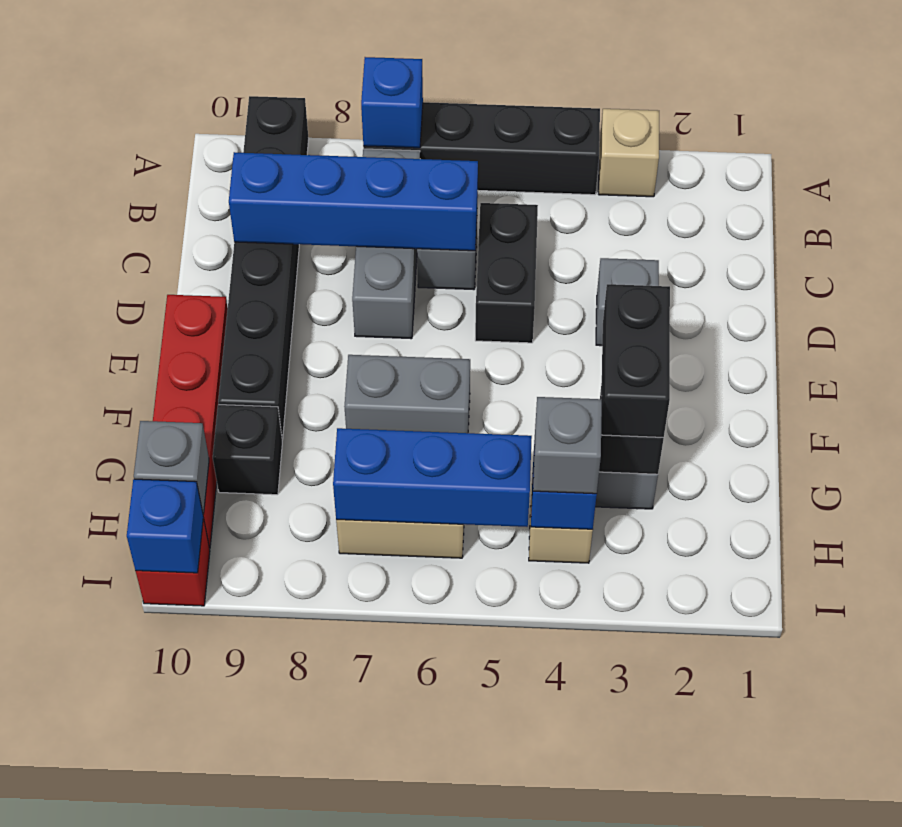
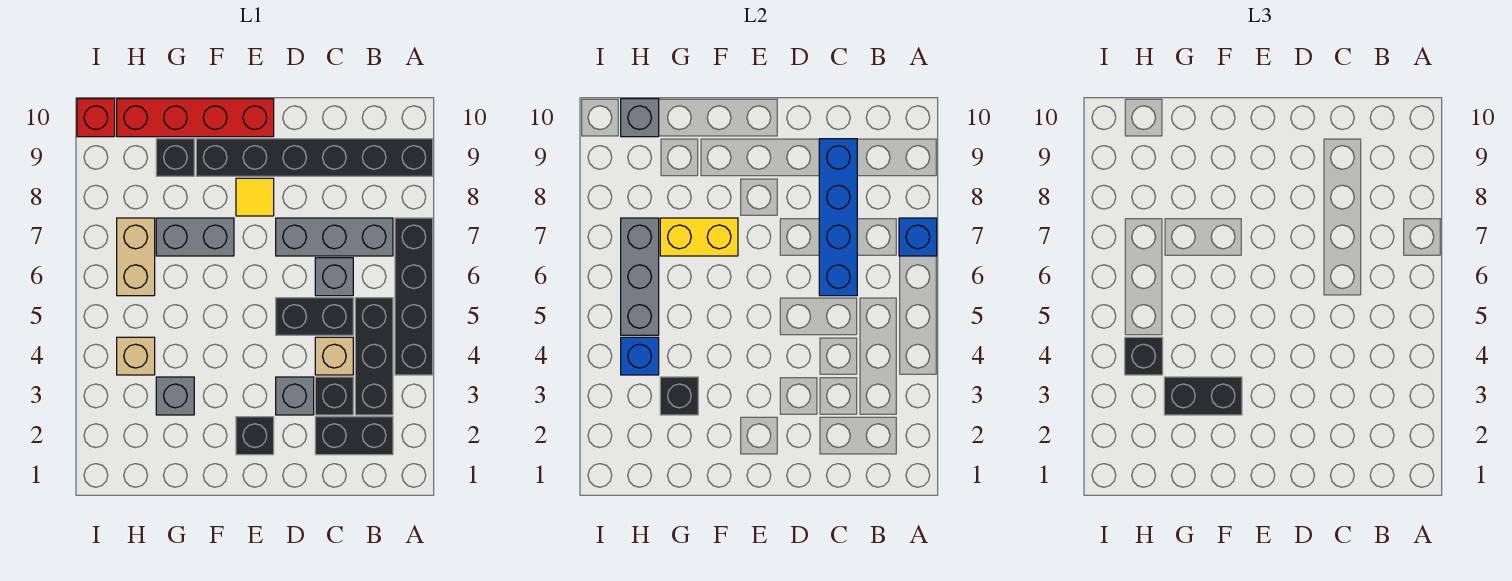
tan brick A3 level 1 -> tan brick C4 level 1
none -> black brick B2:C2 level 1
none -> black brick B3:B5 level 1
none -> black brick C3 level 1
none -> black brick E2 level 1
none -> yellow tile E8 level 1
grey brick F6:F7 level 1 -> grey brick F7:G7 level 1
none -> yellow brick F7:G7 level 2
grey brick H4 level 3 -> black brick H4 level 3
blue brick H5:H7 level 2 -> grey brick H5:H7 level 2
blue brick I10 level 2 -> none

